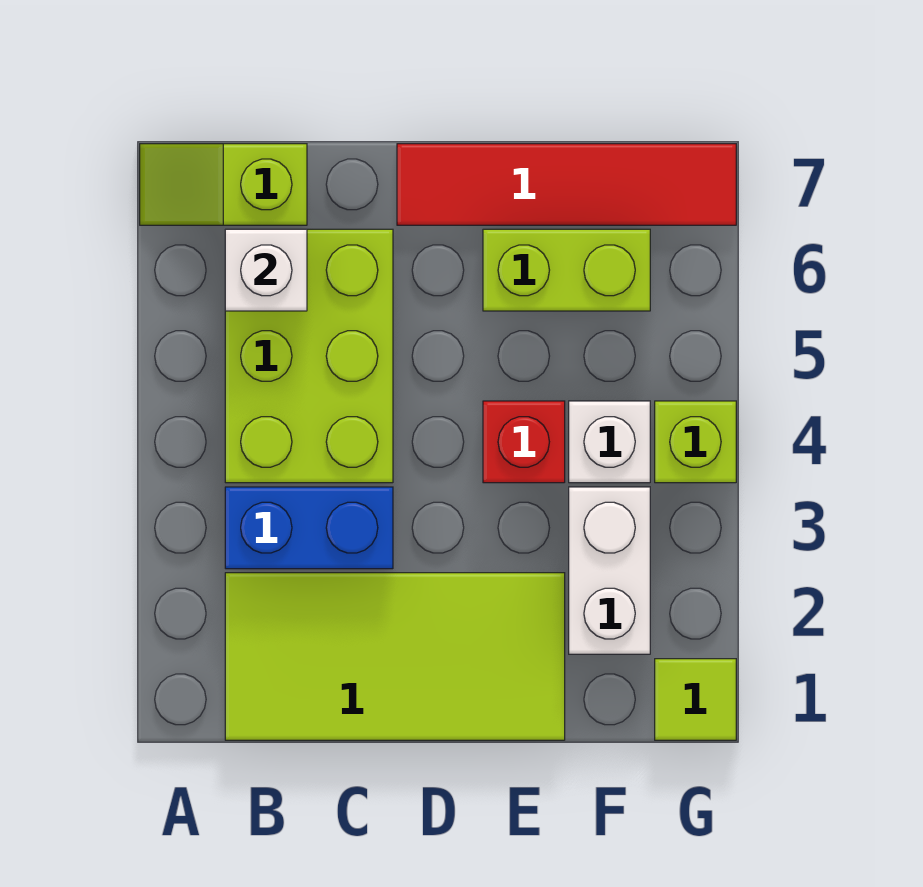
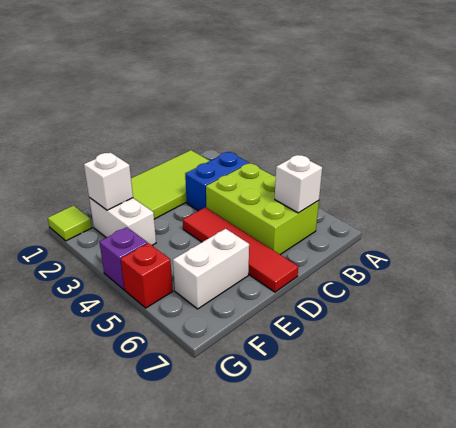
lime slope A7:B7 level 1 top B -> none
red tile D7:G7 level 1 -> red tile D4:D7 level 1
red brick E4 level 1 -> red brick G5 level 1
lime brick E6:F6 level 1 -> white brick E6:F6 level 1
white brick F4 level 1 -> white brick F2 level 2
lime brick G4 level 1 -> purple brick G4 level 1

